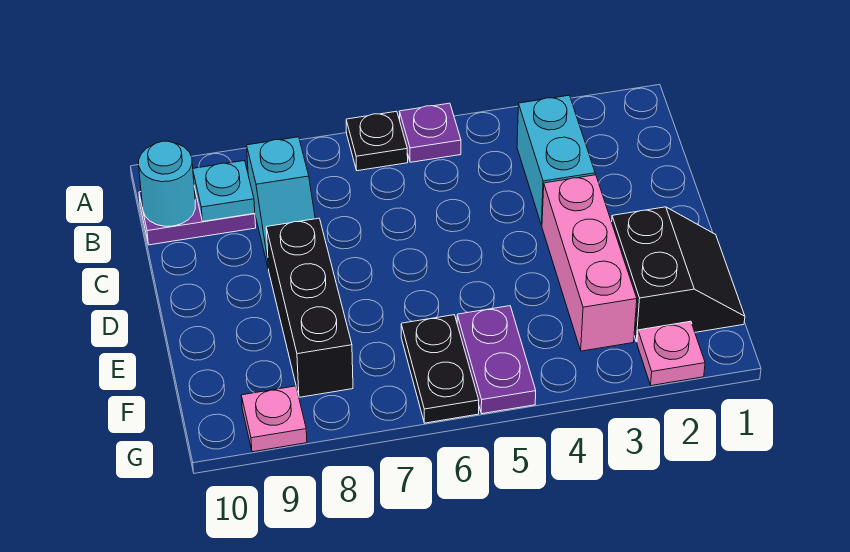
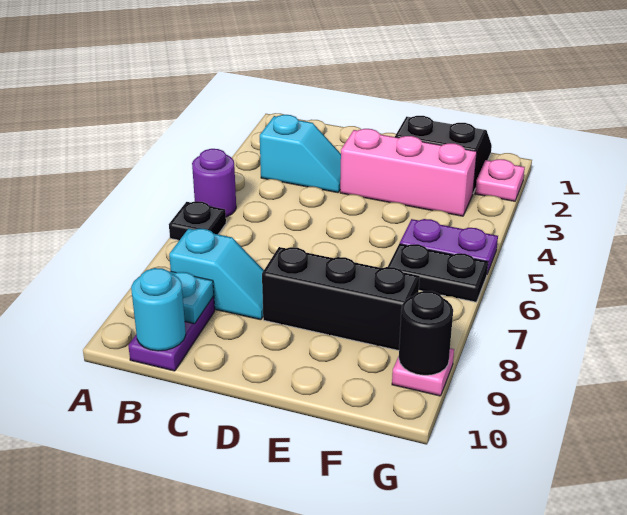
purple plate A5 level 1 -> purple round brick A5 level 1
cyan brick B3:C3 level 1 -> cyan slope B3:C3 level 1 top B
none -> black round brick G9 level 2

